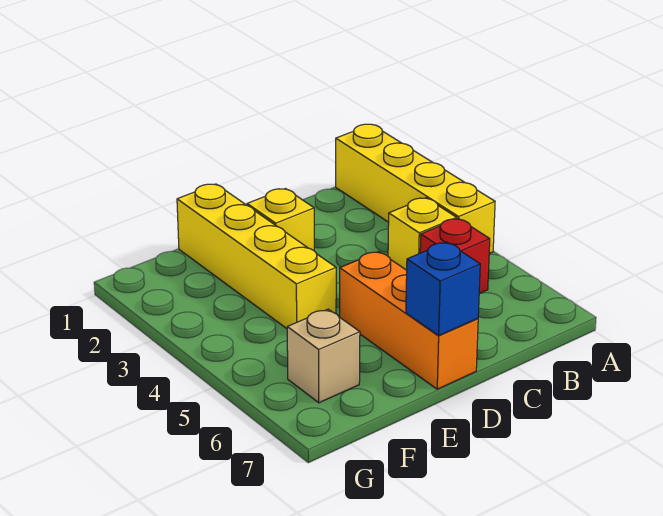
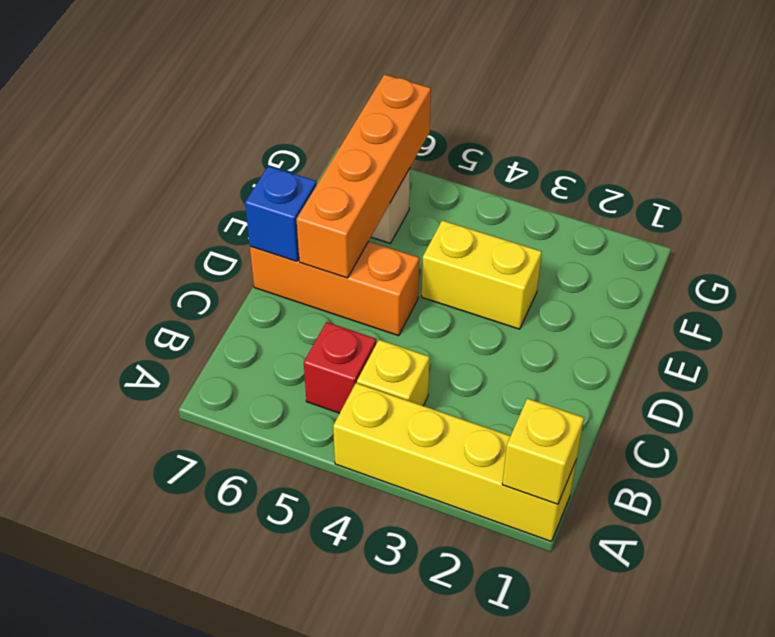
yellow brick D2 level 1 -> yellow brick A1 level 2
none -> orange brick D6:G6 level 2
yellow brick E1:E4 level 1 -> yellow brick E3:E4 level 1

